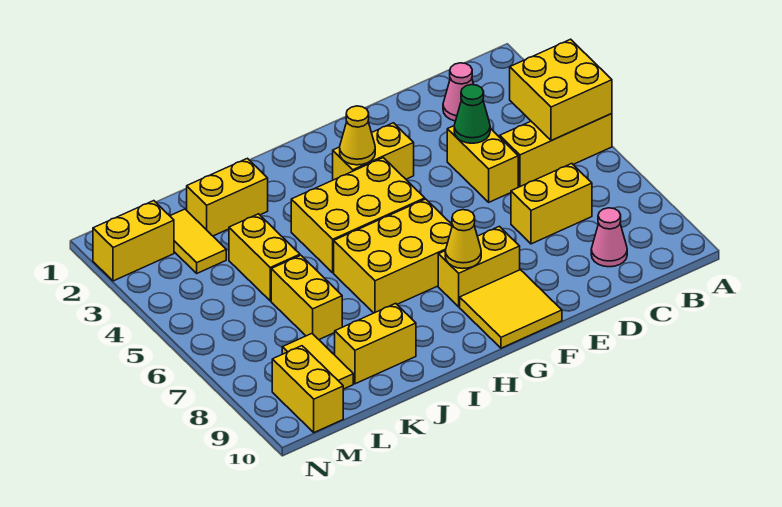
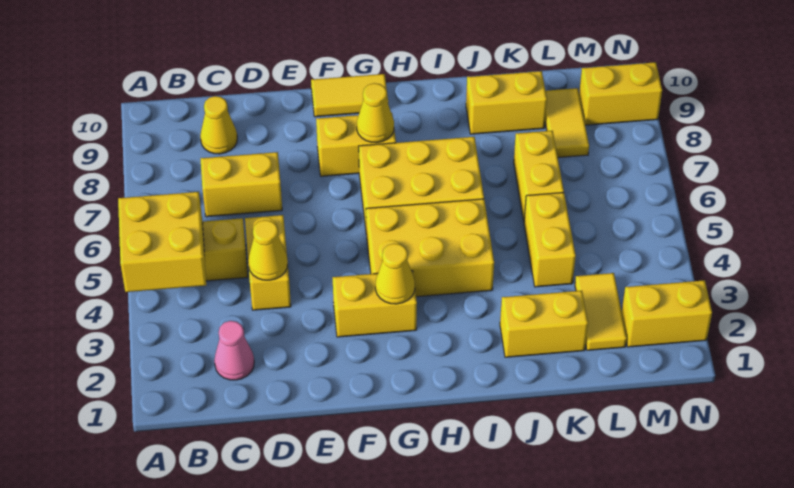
pink cone C9 level 1 -> yellow cone C9 level 1
green cone D4 level 2 -> yellow cone D4 level 2
yellow tile F9:G10 level 1 -> yellow tile F10:G10 level 1
yellow brick M9:M10 level 1 -> yellow brick M9:N9 level 1

